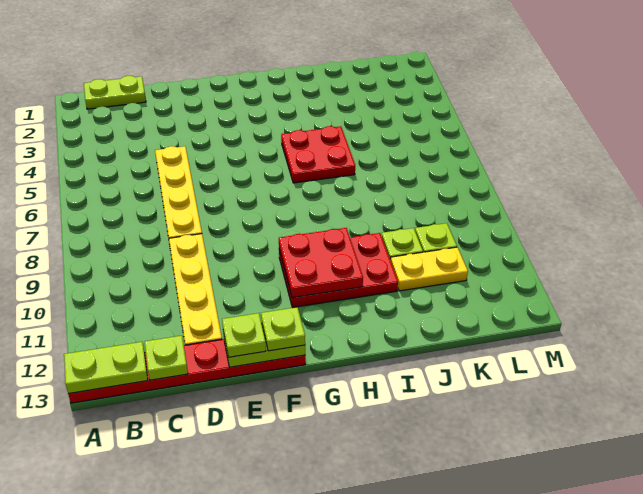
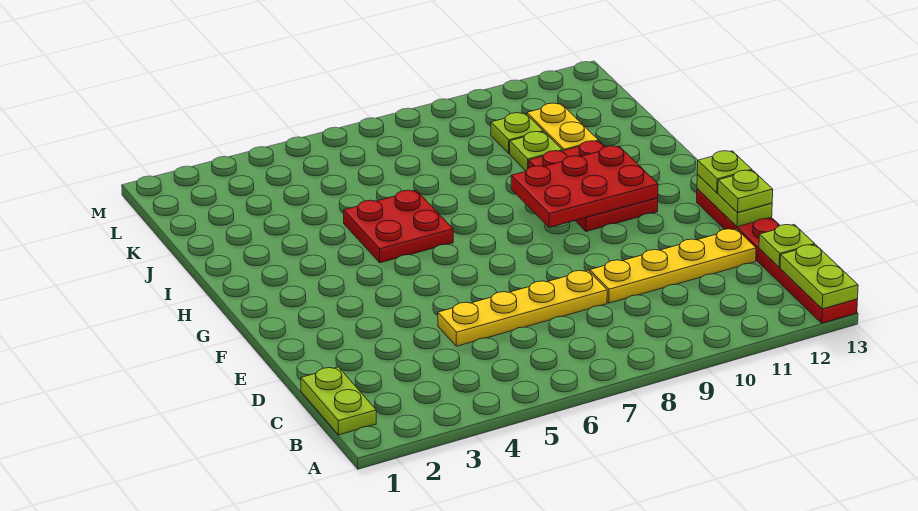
red plate G10:H11 level 2 -> red plate G9:H11 level 2

